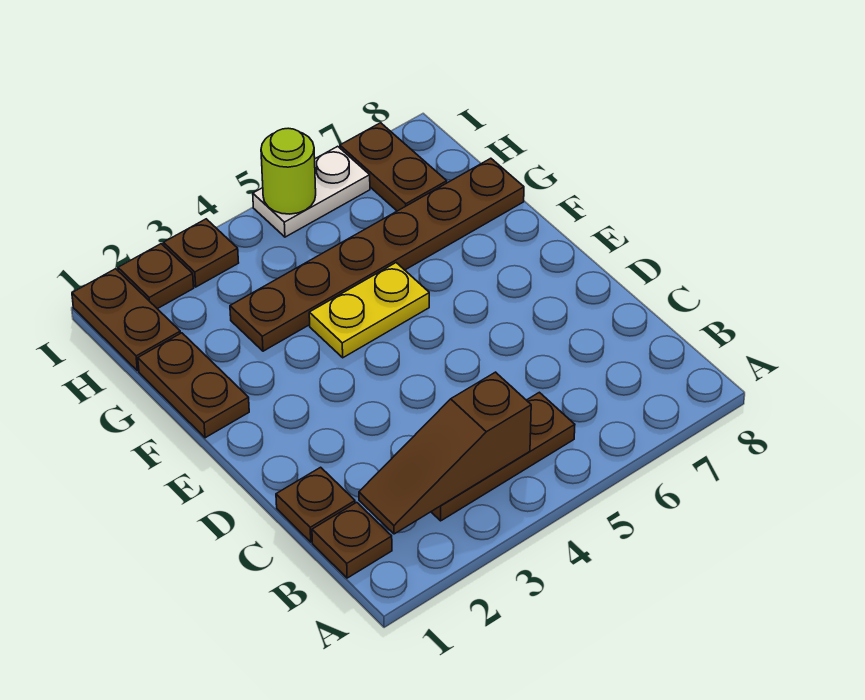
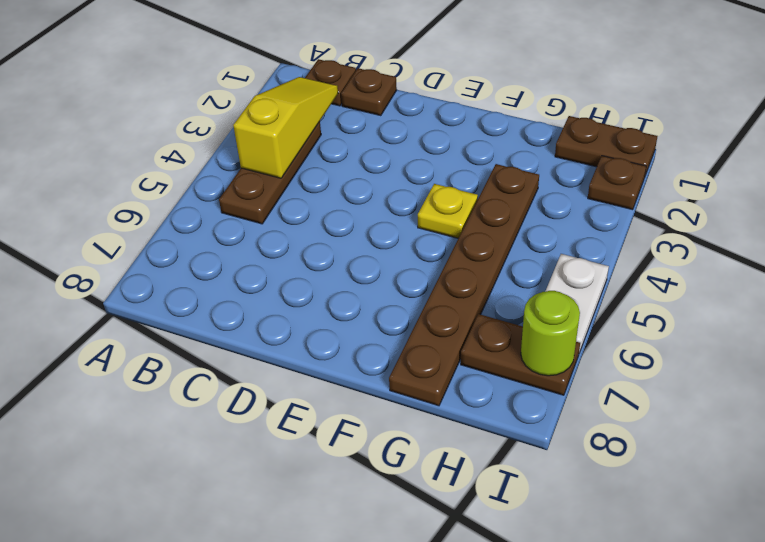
brown slope B2:B4 level 2 top 4 -> yellow slope B2:B4 level 2 top 4
brown plate F1:G1 level 1 -> none
yellow plate F4:F5 level 1 -> yellow plate F4 level 1
brown plate I3 level 1 -> none
lime round brick I5 level 2 -> lime round brick I7 level 2

